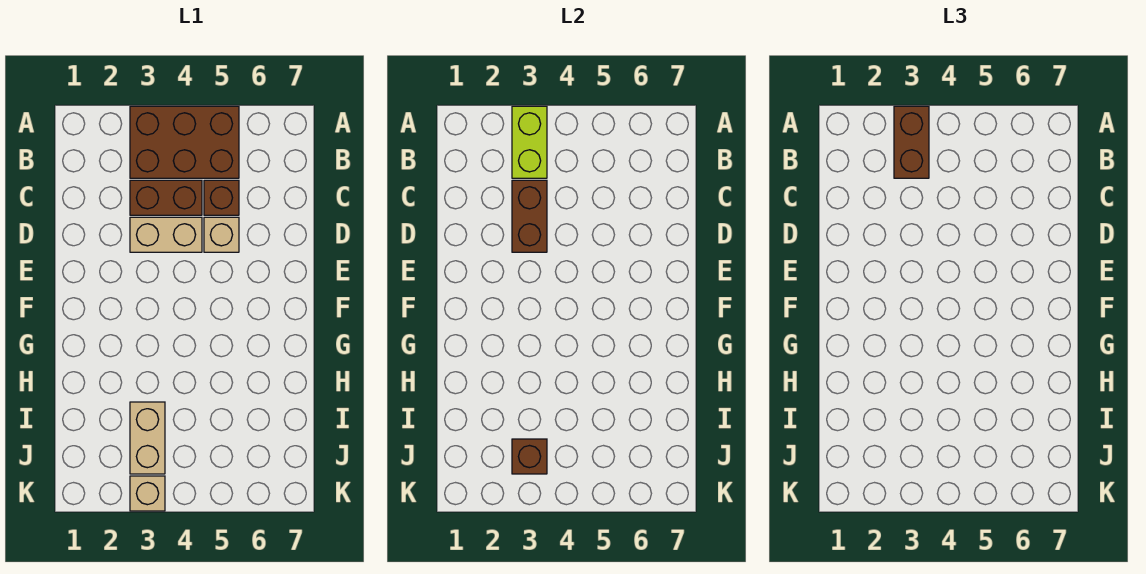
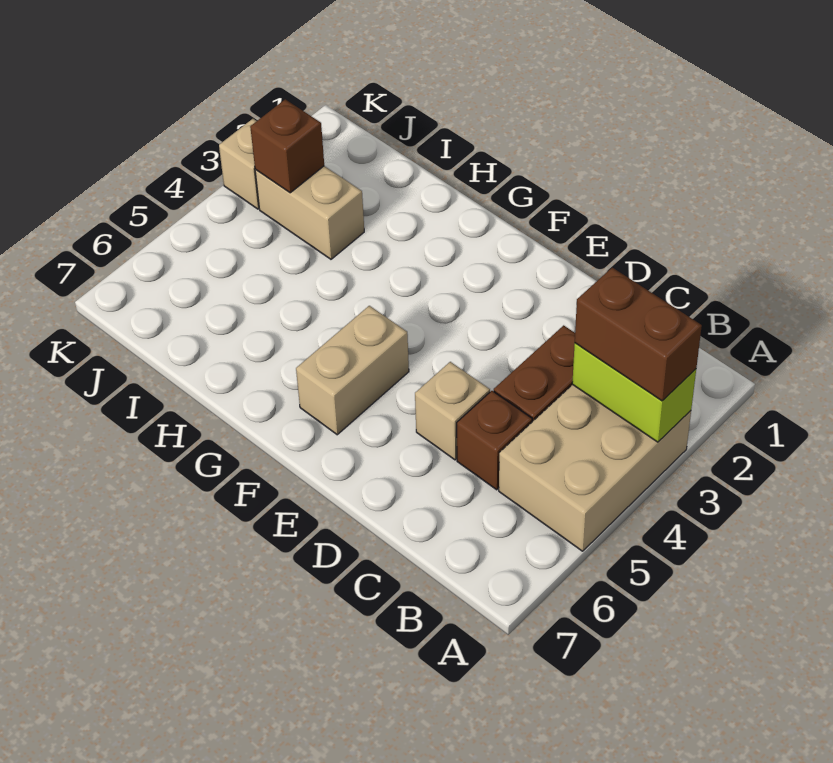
brown brick A3:B5 level 1 -> tan brick A3:B5 level 1
brown brick C3:D3 level 2 -> none
tan brick D3:D4 level 1 -> tan brick F5:F6 level 1

